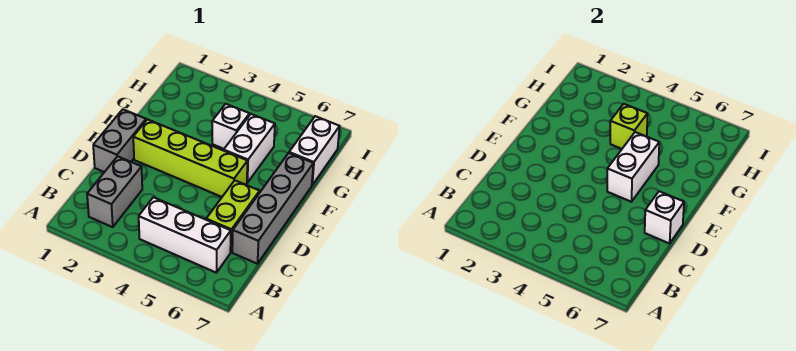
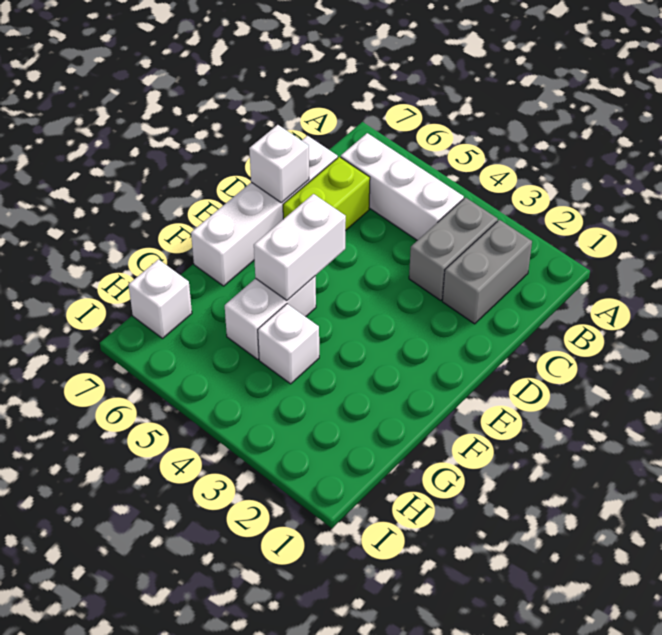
grey brick C7:F7 level 1 -> white brick C7:F7 level 1
grey brick D1:E1 level 1 -> grey brick B3:C3 level 1
lime brick E2:E5 level 1 -> none
lime brick G4 level 2 -> none
white brick G7:H7 level 1 -> white brick H7 level 1

